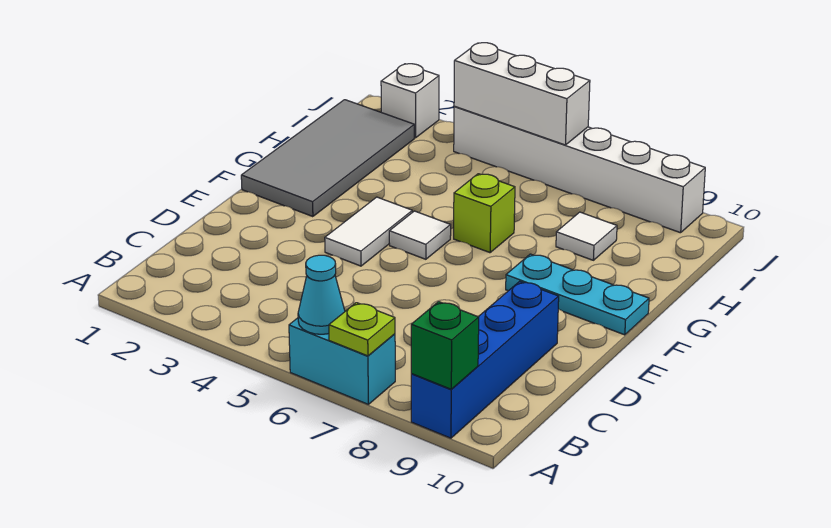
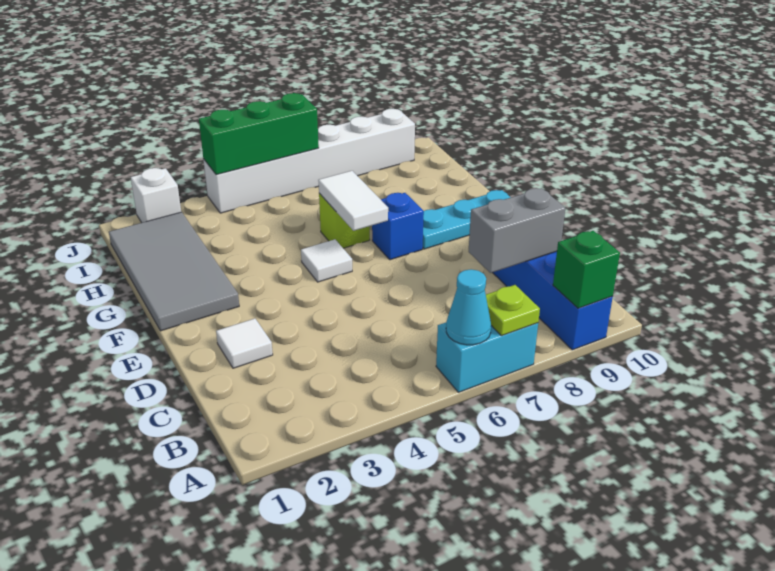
none -> grey brick C8:C9 level 2
white tile E4:F4 level 1 -> white tile F6:G6 level 2
none -> blue brick F7 level 1
white tile H8 level 1 -> white tile D2 level 1
white brick J4:J6 level 2 -> green brick J4:J6 level 2

